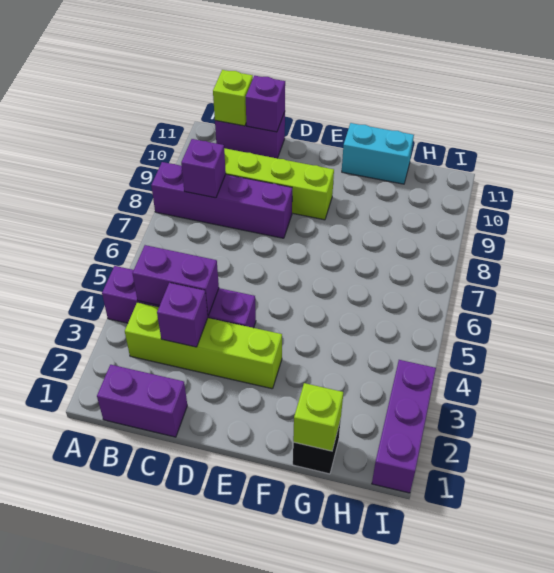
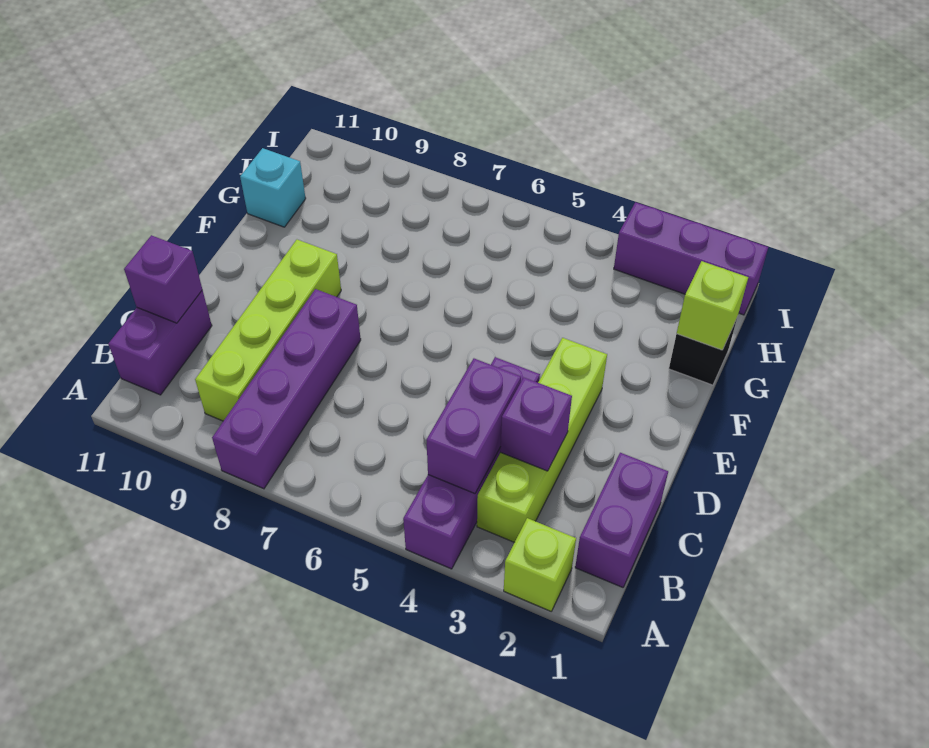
purple brick B8 level 2 -> none
lime brick B11 level 2 -> lime brick A2 level 1
cyan brick F11:G11 level 1 -> cyan brick G11 level 1

